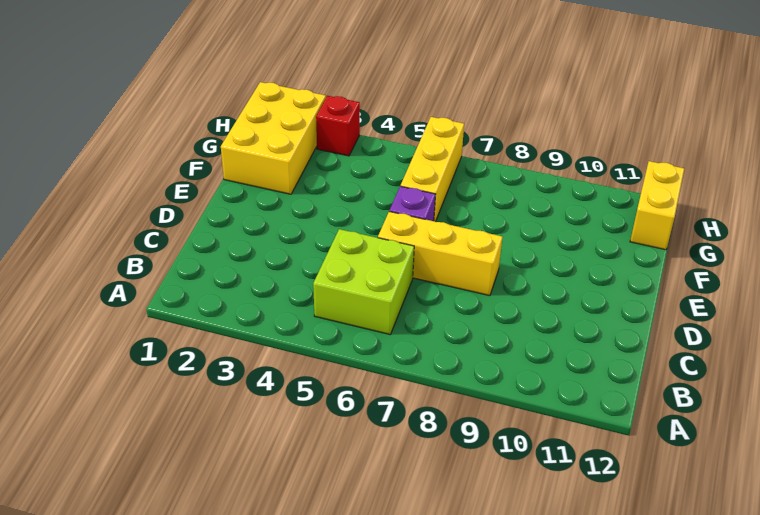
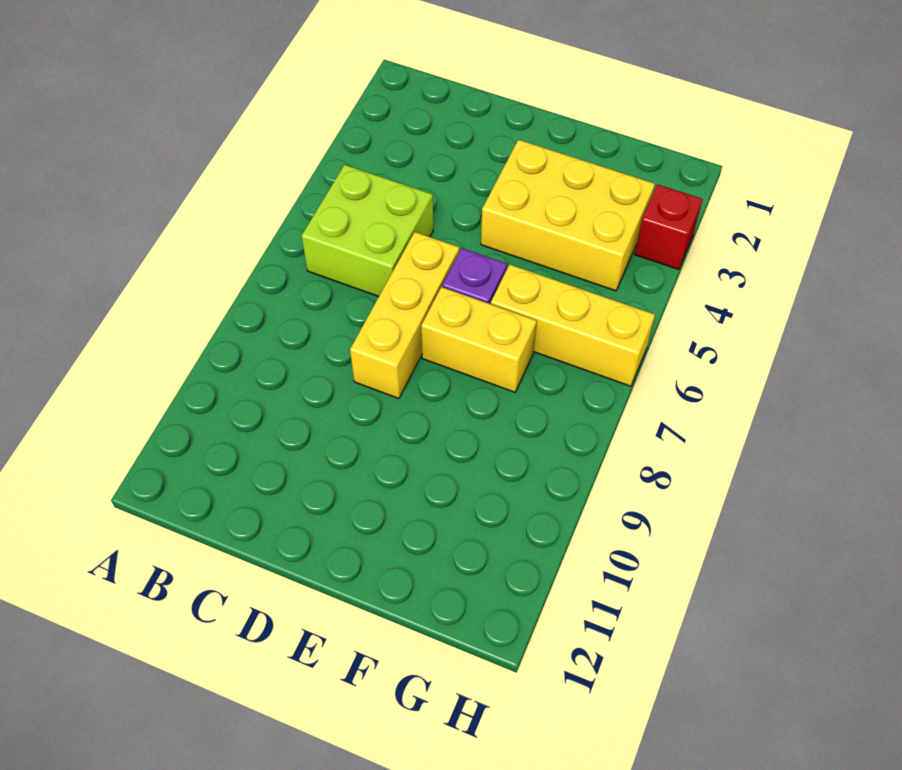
yellow brick F1:H2 level 1 -> yellow brick E3:G4 level 1
yellow brick G12:H12 level 1 -> yellow brick E7:F7 level 1

